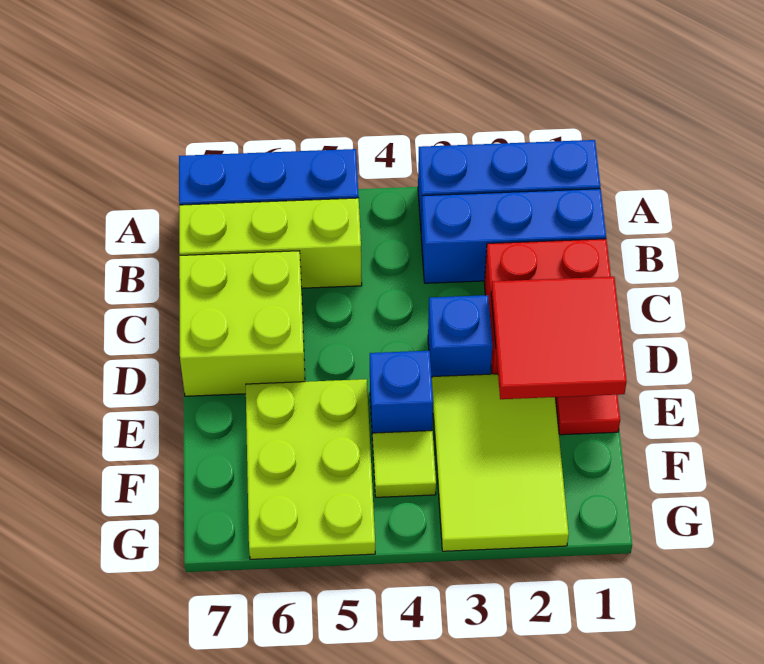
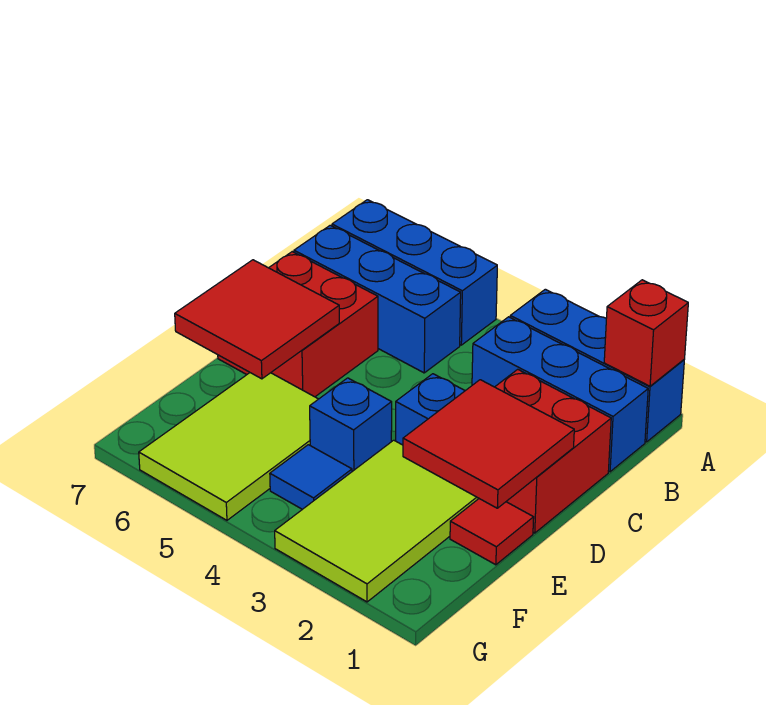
none -> red brick A1 level 2
lime brick B5:B7 level 1 -> blue brick B5:B7 level 1
lime brick C6:D7 level 1 -> red brick C6:D7 level 1
none -> red tile D6:E7 level 2
lime plate E5:G6 level 1 -> lime tile E5:G6 level 1
lime tile F4 level 1 -> blue tile F4 level 1

